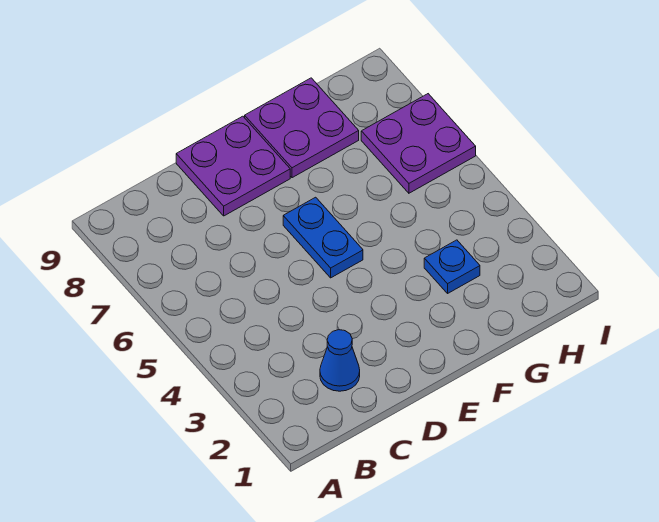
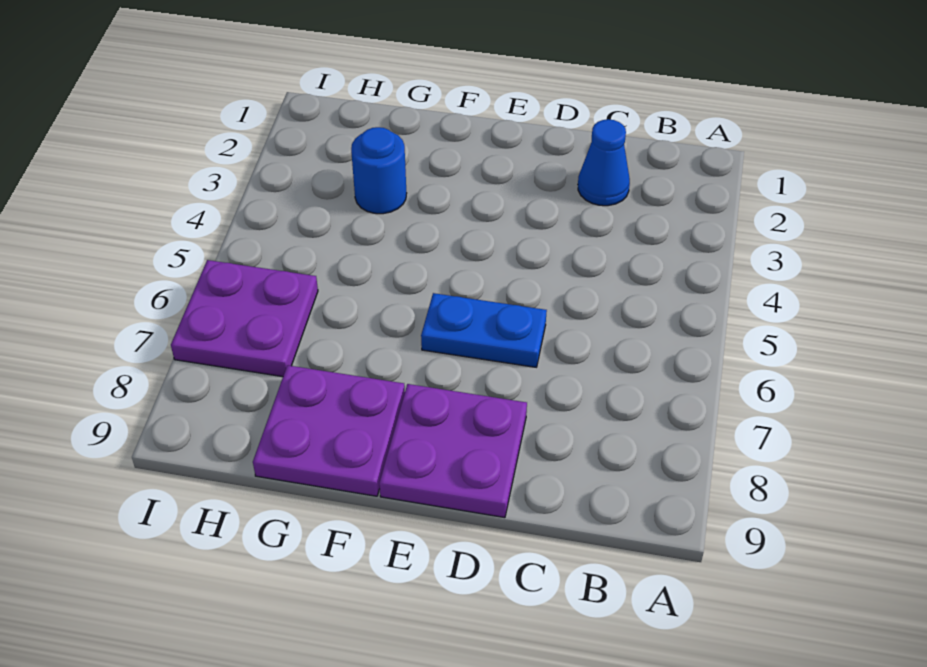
blue plate E5:E6 level 1 -> blue plate D6:E6 level 1
blue plate G3 level 1 -> blue round brick G3 level 1

